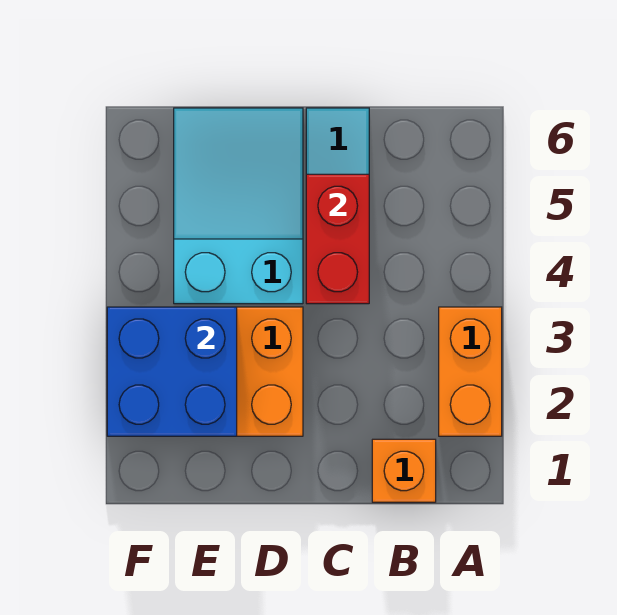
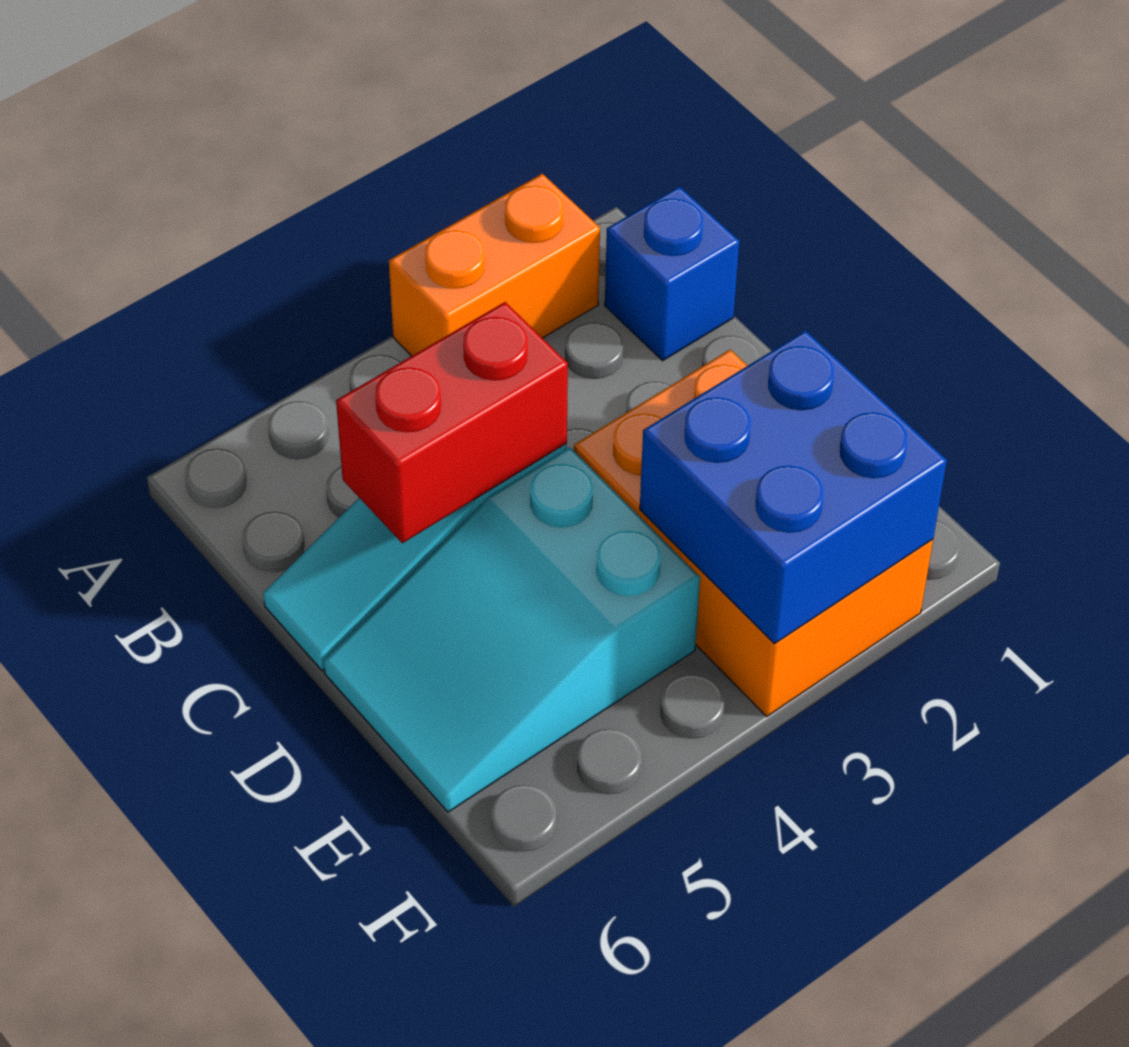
orange brick B1 level 1 -> blue brick B1 level 1

